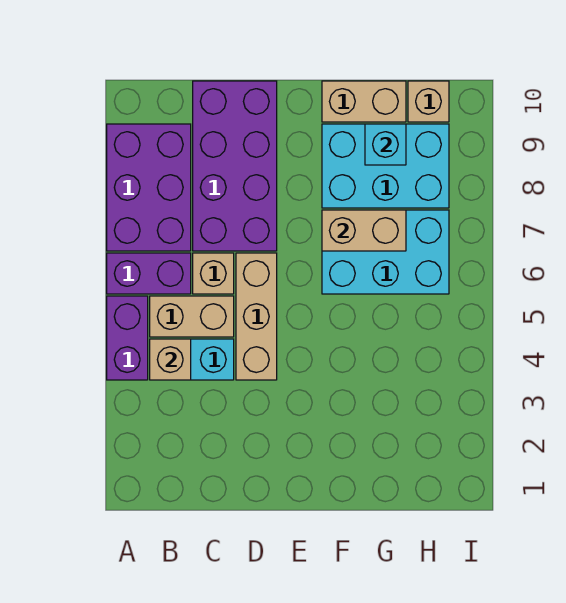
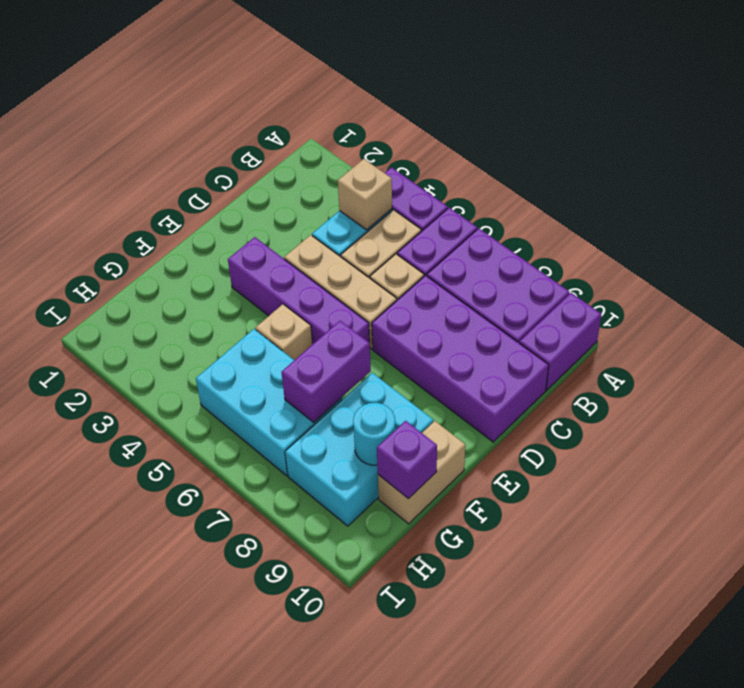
none -> purple brick A10:B10 level 1
none -> purple brick E3:E6 level 1
cyan brick F6:H7 level 1 -> cyan brick G5:H7 level 1
tan brick F7:G7 level 2 -> purple brick F7:G7 level 2
cyan brick G9 level 2 -> cyan round brick G9 level 2
none -> purple brick G10 level 2
tan brick H10 level 1 -> tan brick F5 level 1

